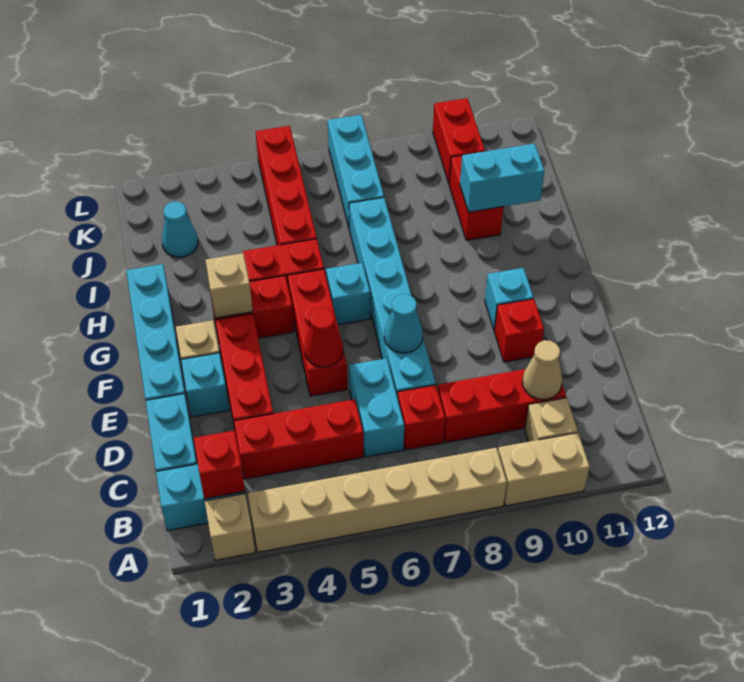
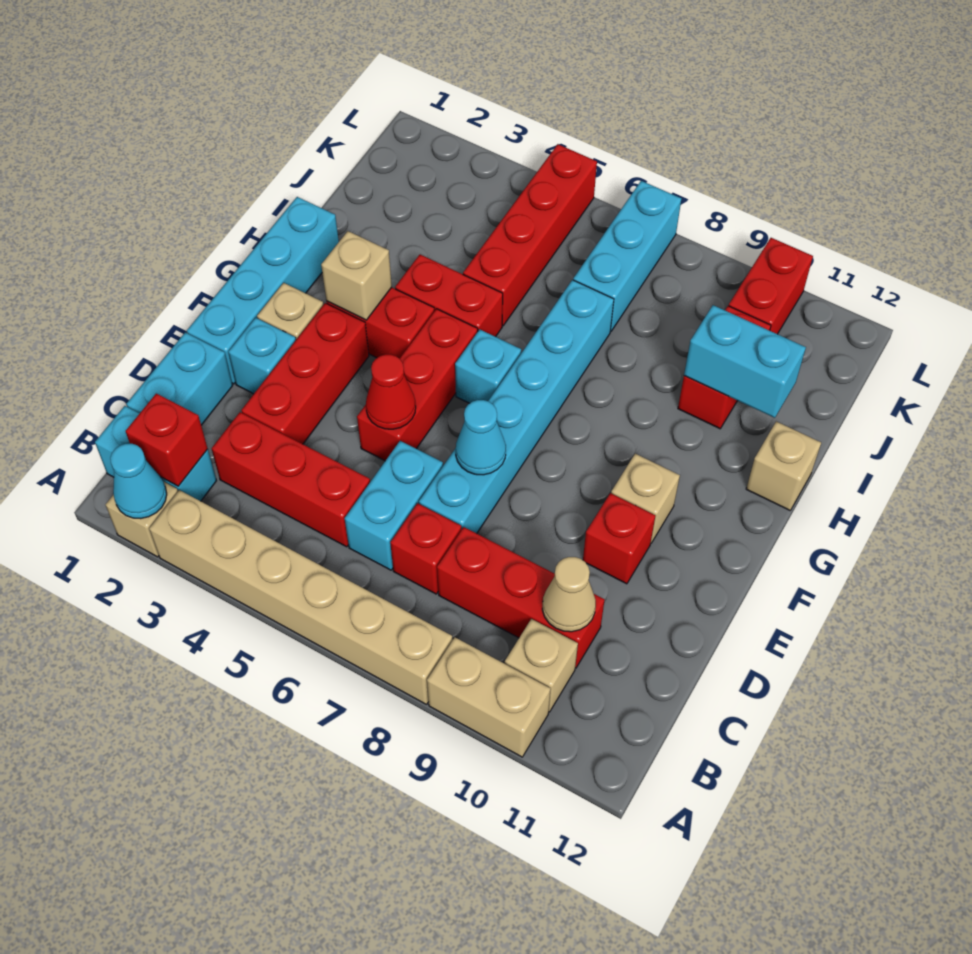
cyan brick F10 level 1 -> tan brick F10 level 1
none -> tan brick H12 level 1
cyan cone J2 level 1 -> cyan cone A2 level 2

